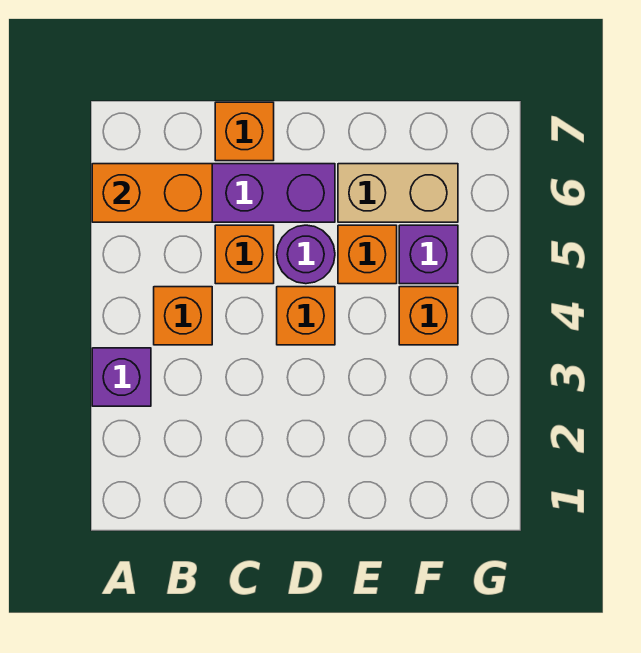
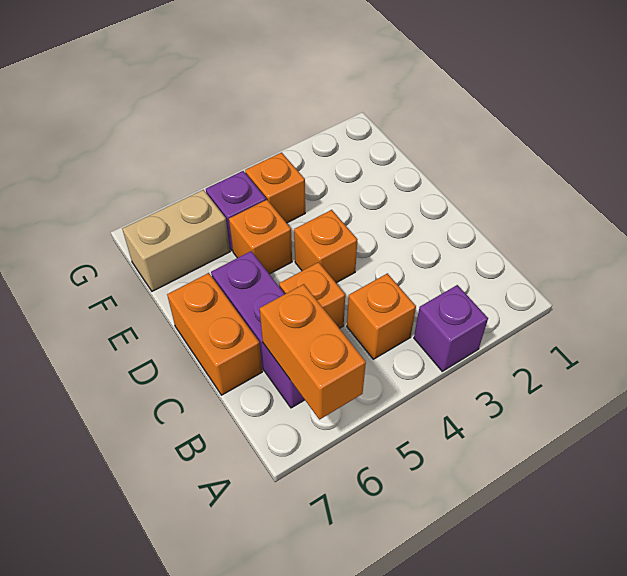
orange brick C7 level 1 -> orange brick C7:D7 level 1
purple round brick D5 level 1 -> none
tan brick E6:F6 level 1 -> tan brick F6:F7 level 1

